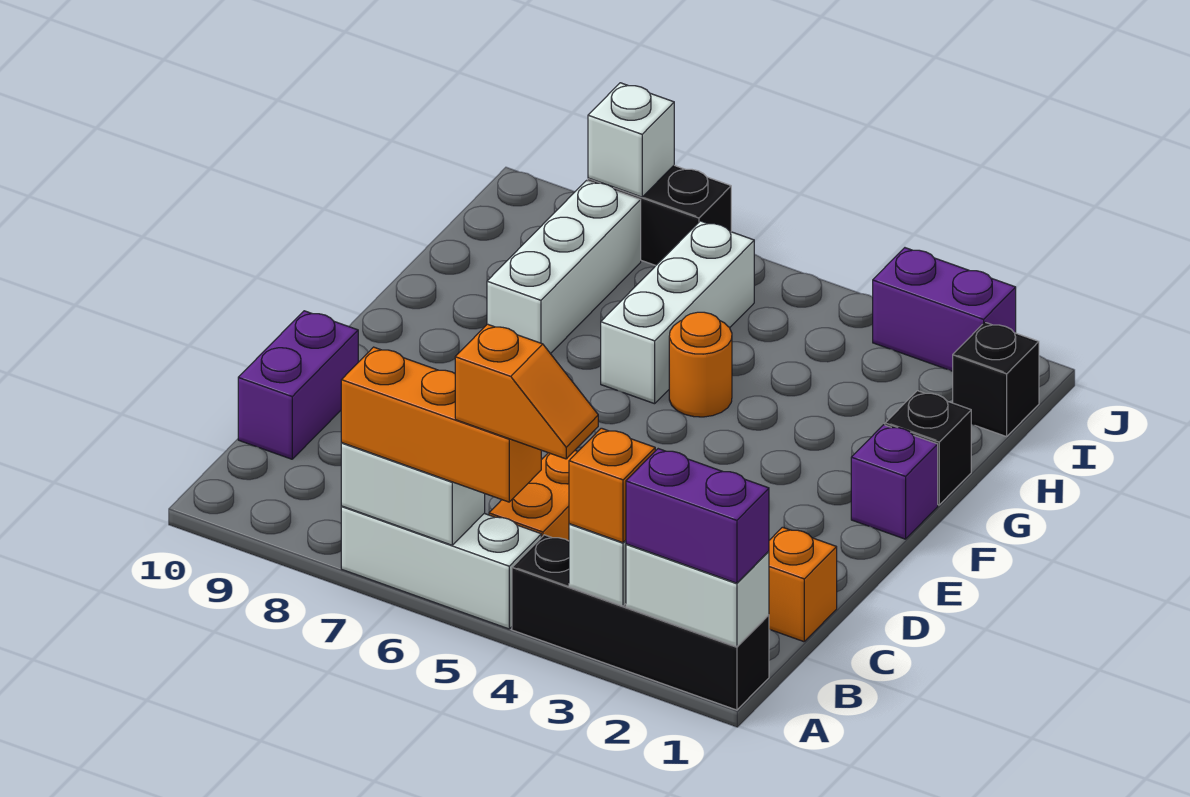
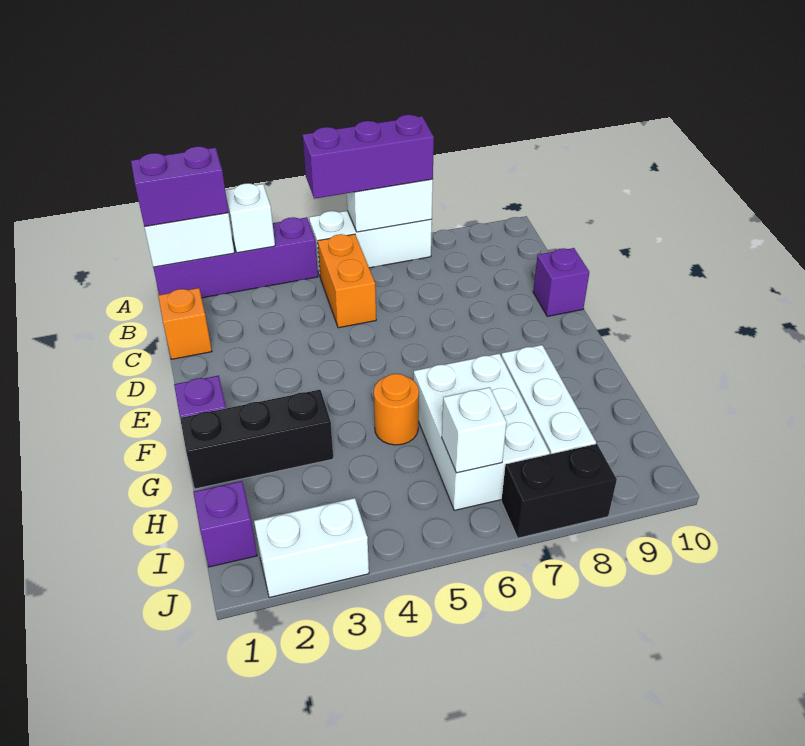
black brick A1:A4 level 1 -> purple brick A1:A4 level 1
orange brick A3 level 3 -> none
orange slope A4:A5 level 4 top 5 -> none
orange brick A5:A7 level 3 -> purple brick A5:A7 level 3
purple brick C10:D10 level 1 -> purple brick D10 level 1
black brick G1 level 1 -> black brick G1:G3 level 1
white brick G6:I6 level 1 -> white brick G6:I7 level 1
black brick I1 level 1 -> purple brick I1 level 1
purple brick J2:J3 level 1 -> white brick J2:J3 level 1
white brick J8 level 2 -> white brick I6 level 2

